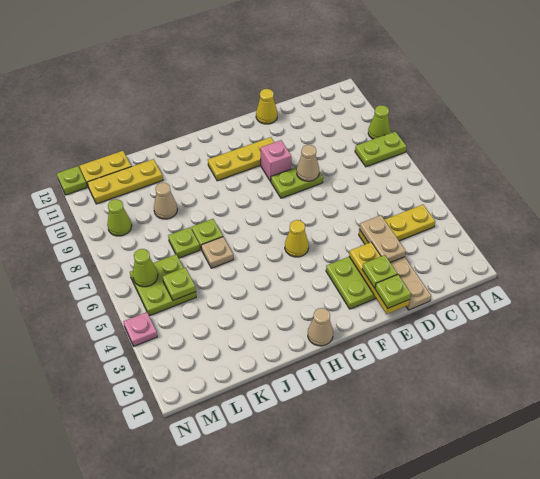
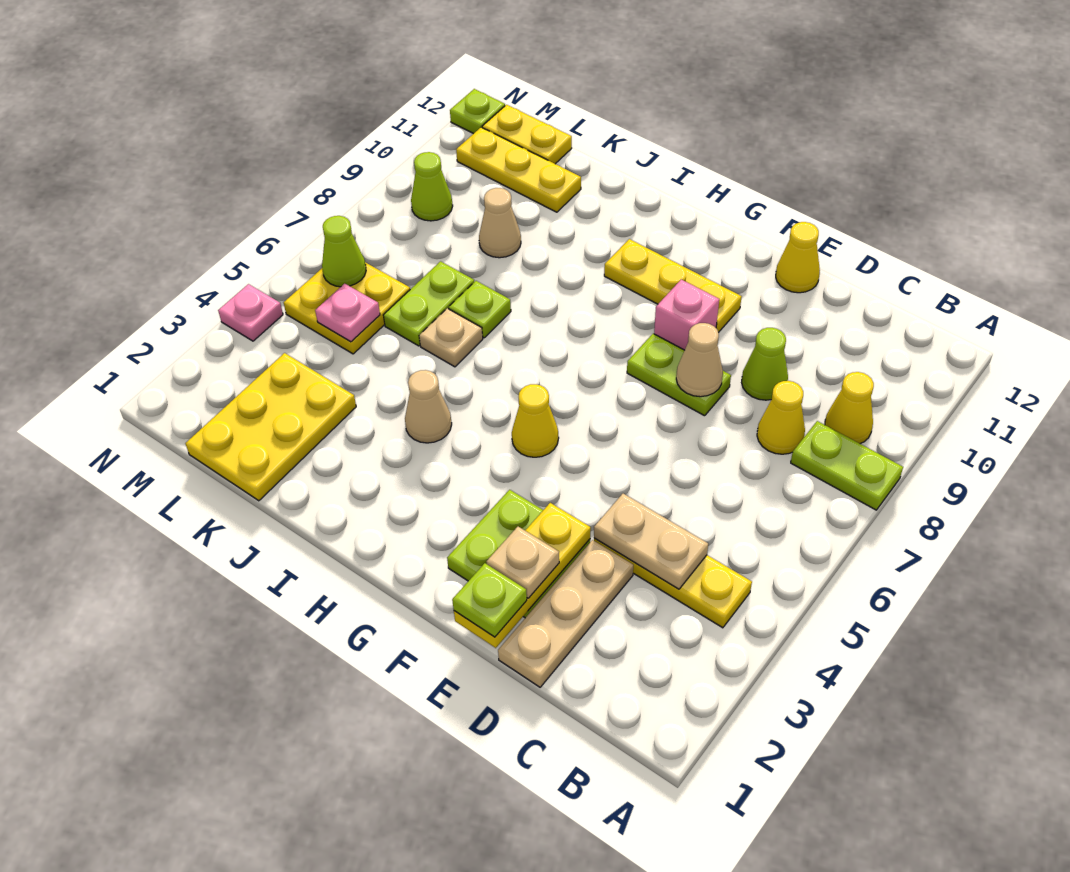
lime cone A9 level 1 -> lime cone D9 level 1
none -> yellow cone B9 level 1
none -> yellow cone C8 level 1
tan plate D3:D4 level 2 -> tan plate C4:D4 level 2
lime plate E2 level 3 -> tan plate E2 level 3
tan cone H1 level 1 -> tan cone I4 level 1
none -> yellow plate K1:L3 level 1
lime plate K7 level 1 -> lime plate K6:K7 level 1
lime plate L5:M6 level 1 -> yellow plate L5:M6 level 1
lime plate L5 level 2 -> pink plate L5 level 2

